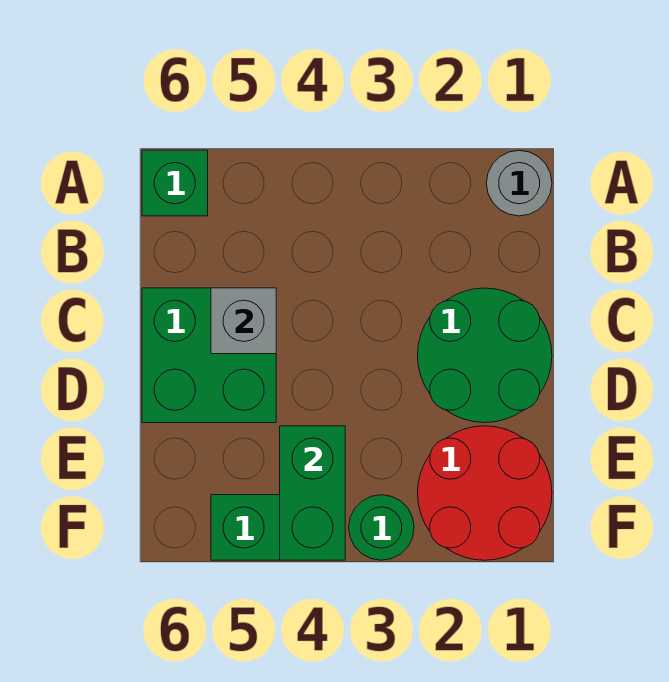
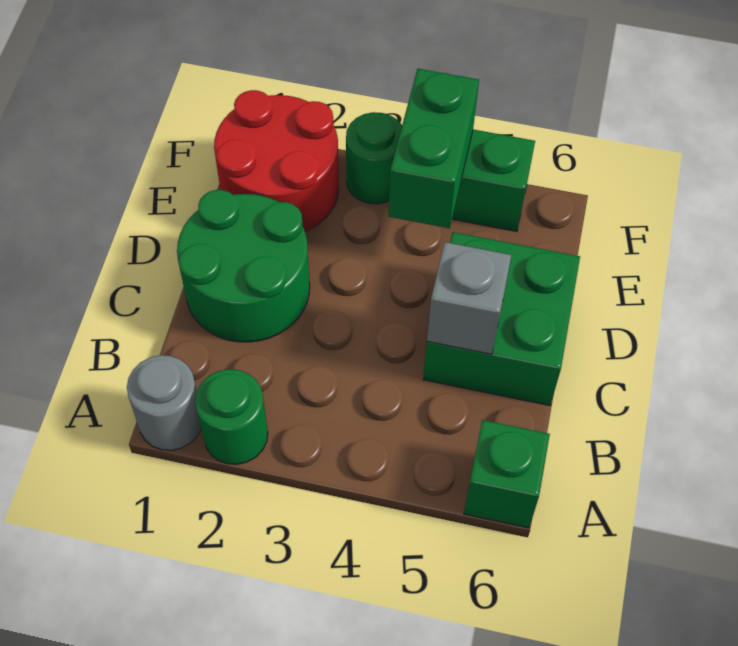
none -> green round brick A2 level 1

